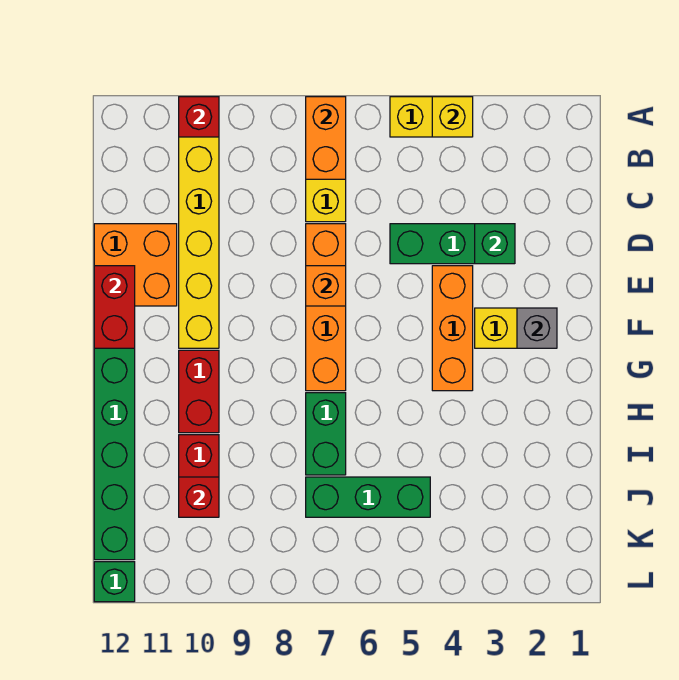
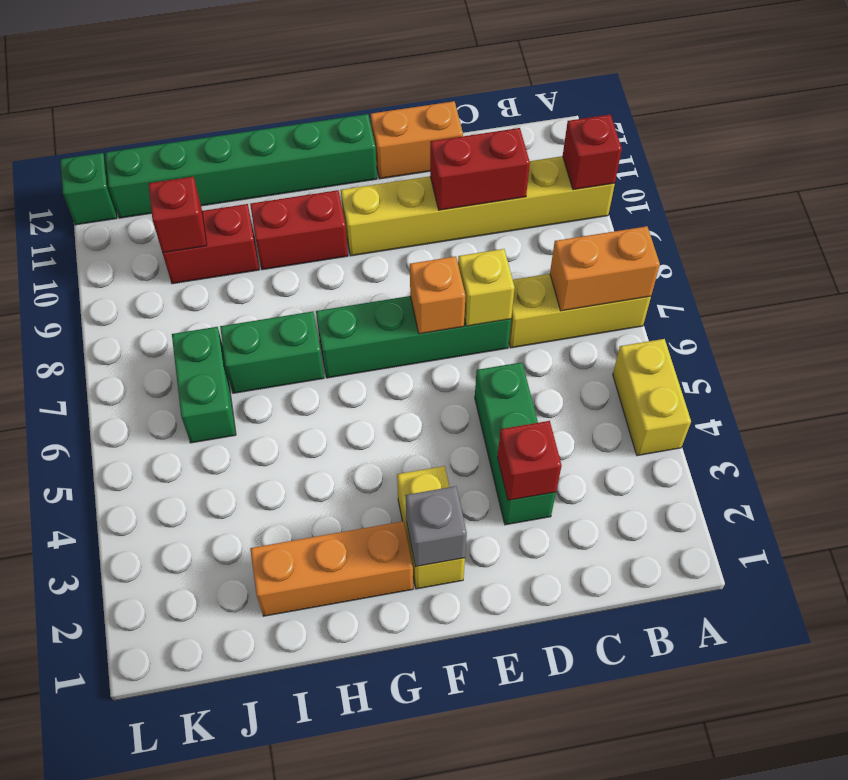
yellow brick A4 level 2 -> yellow brick D7 level 2
green brick D3 level 2 -> red brick D3 level 2
orange brick D7:G7 level 1 -> green brick D7:G7 level 1
orange brick D11:E12 level 1 -> orange brick D12:E12 level 1
orange brick E4:G4 level 1 -> orange brick G2:I2 level 1
red brick E12:F12 level 2 -> red brick C10:D10 level 2
green brick J5:J7 level 1 -> green brick J6:J7 level 1

